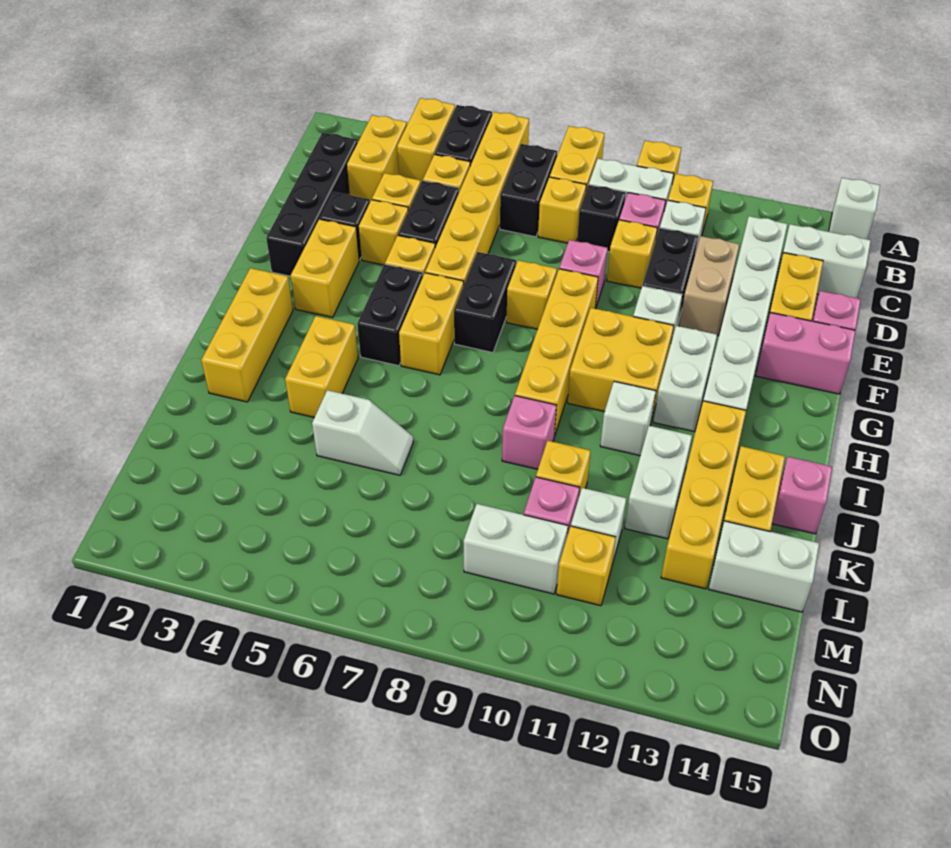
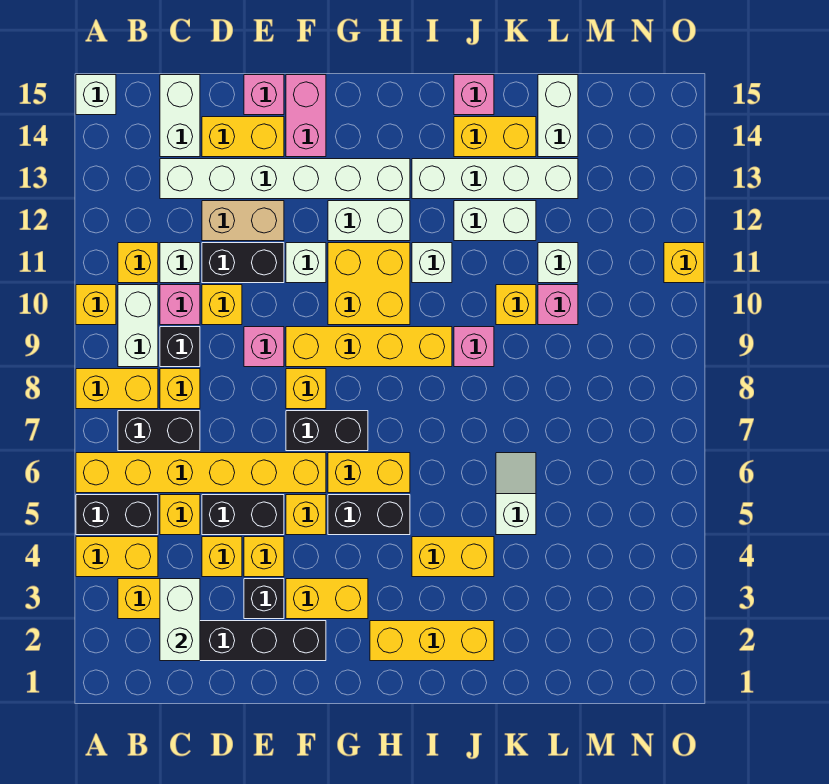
yellow brick I13:L13 level 1 -> white brick I13:L13 level 1
white brick M9:M10 level 1 -> white brick C2:C3 level 2
yellow brick M11 level 1 -> yellow brick O11 level 1

